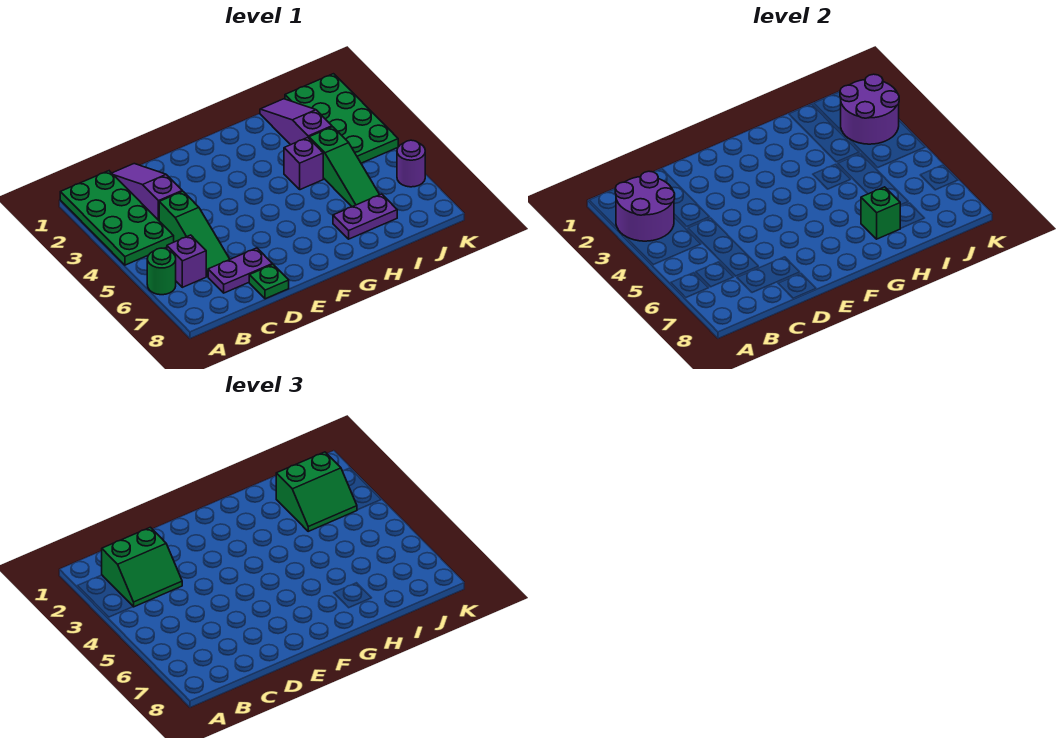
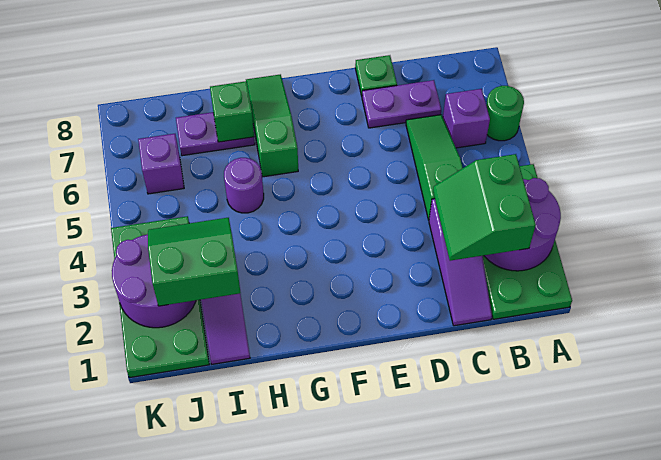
green slope B2:C3 level 3 top 2 -> green slope B2:C3 level 3 top B
purple brick H4 level 1 -> purple brick J6 level 1
green slope I4:I6 level 1 top 4 -> green slope G6:G8 level 1 top 6
purple round brick K6 level 1 -> purple round brick H5 level 1

